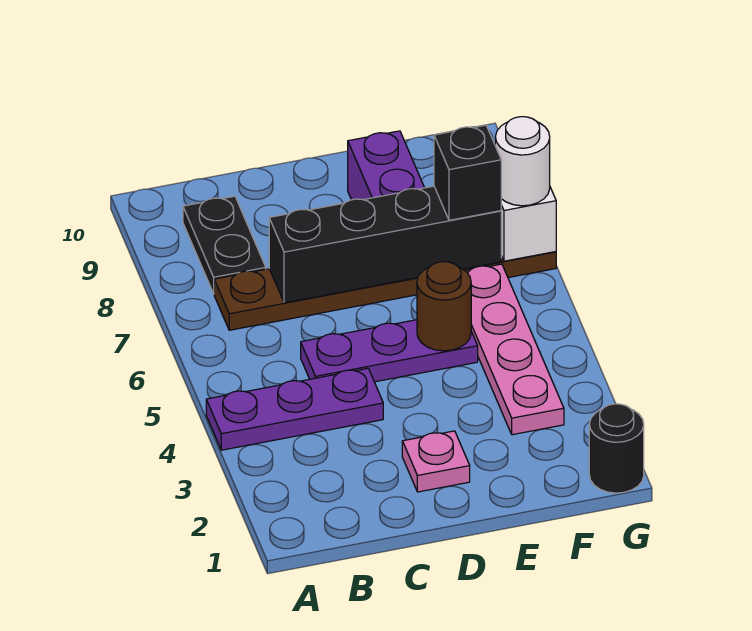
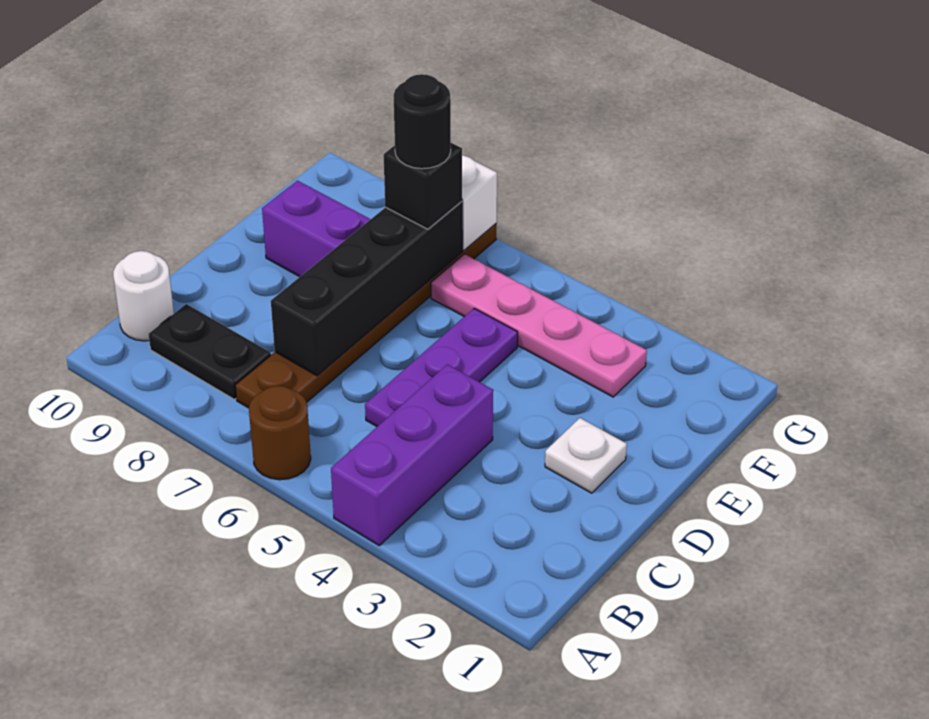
purple plate A4:C4 level 1 -> purple brick A4:C4 level 1
pink plate D2 level 1 -> white plate D2 level 1
brown round brick E5 level 2 -> brown round brick A6 level 1
black round brick G1 level 1 -> black round brick F7 level 4
white round brick G7 level 3 -> white round brick B10 level 1

